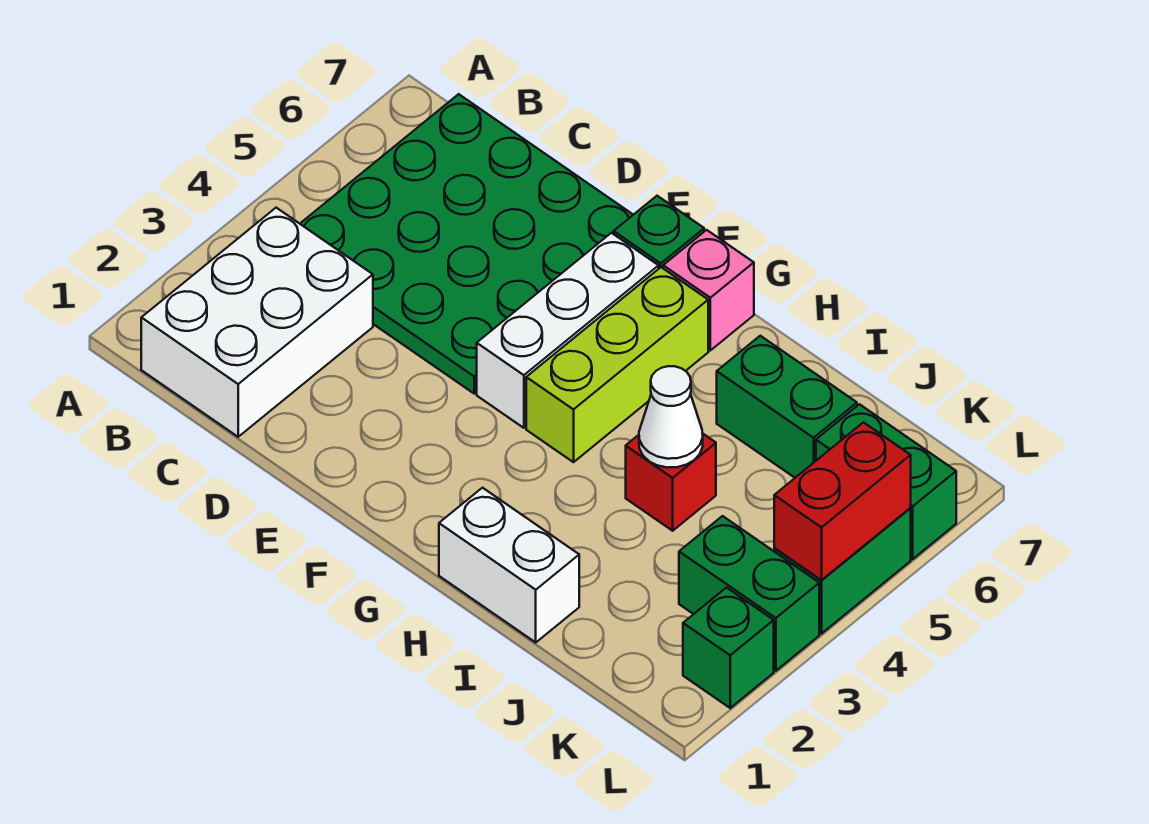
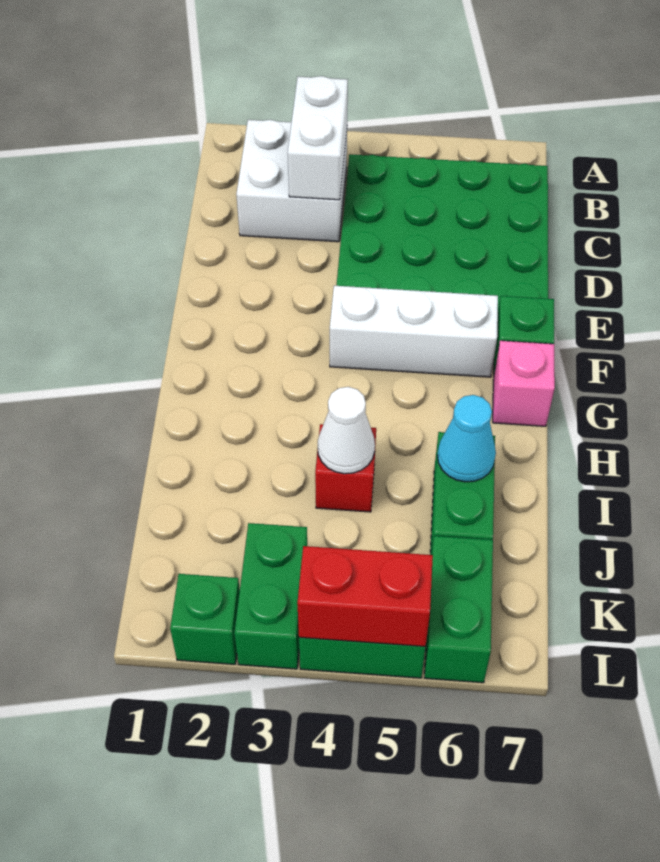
white brick B1:C3 level 1 -> white brick B2:C3 level 1
lime brick G4:G6 level 1 -> none
white brick H1:I1 level 1 -> white brick B3:C3 level 2
none -> cyan cone I6 level 2

